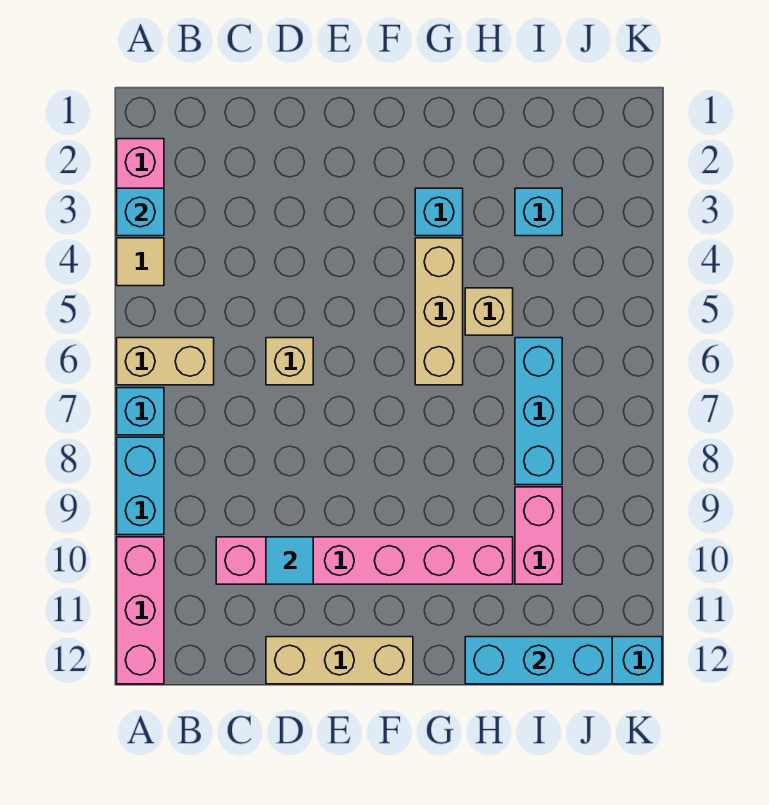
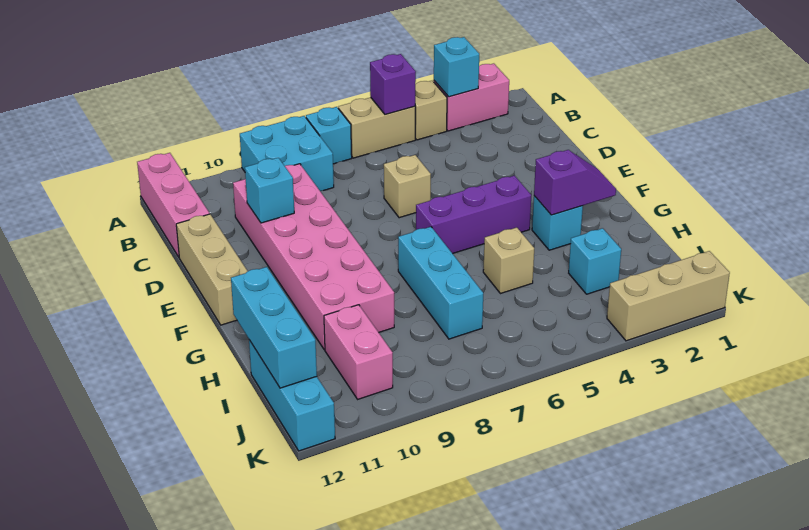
tan tile A4 level 1 -> tan brick A4 level 1
none -> purple brick A5 level 2
tan brick A6:B6 level 1 -> tan brick A5:A6 level 1
cyan brick A8:A9 level 1 -> cyan brick A8:B9 level 1
pink brick A10:A12 level 1 -> pink brick A12:C12 level 1
pink brick C10:H10 level 1 -> pink brick C9:H10 level 1
cyan tile D10 level 2 -> cyan brick D10 level 2
none -> purple brick F4:F6 level 1
none -> purple slope G2:G3 level 2 top 3
tan brick G4:G6 level 1 -> tan brick K1:K3 level 1
cyan brick I6:I8 level 1 -> cyan brick G7:I7 level 1
pink brick I9:I10 level 1 -> pink brick I10:J10 level 1

